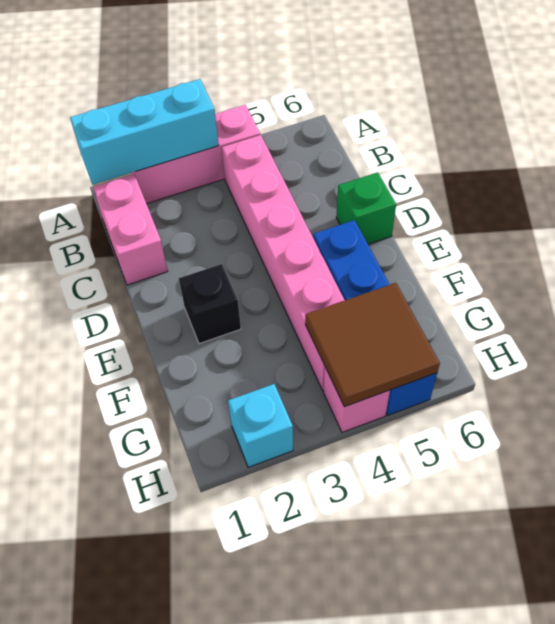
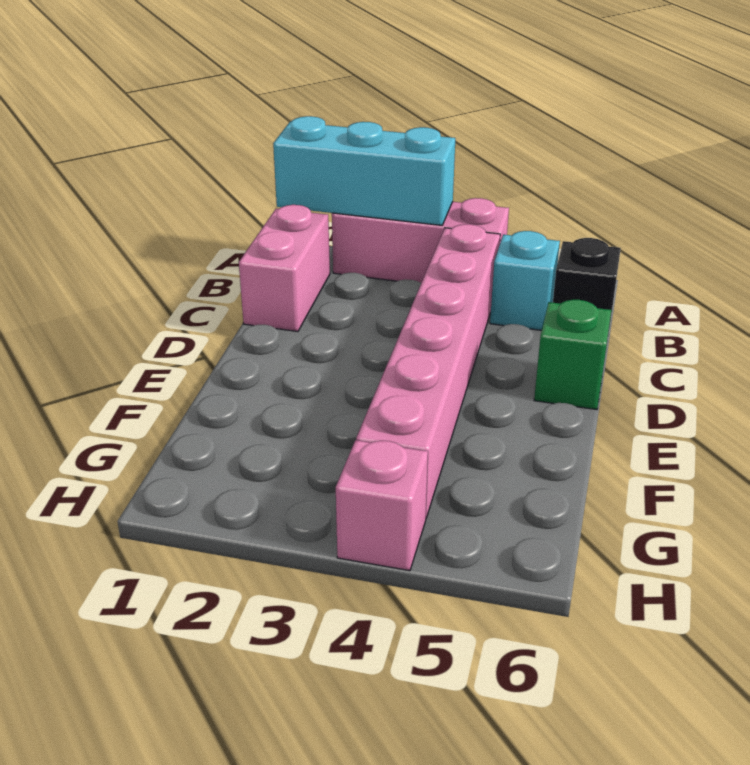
black brick E2 level 1 -> black brick B6 level 1
blue brick E5:H5 level 1 -> none
brown tile G4:H5 level 2 -> none
cyan brick H2 level 1 -> cyan brick B5 level 1

